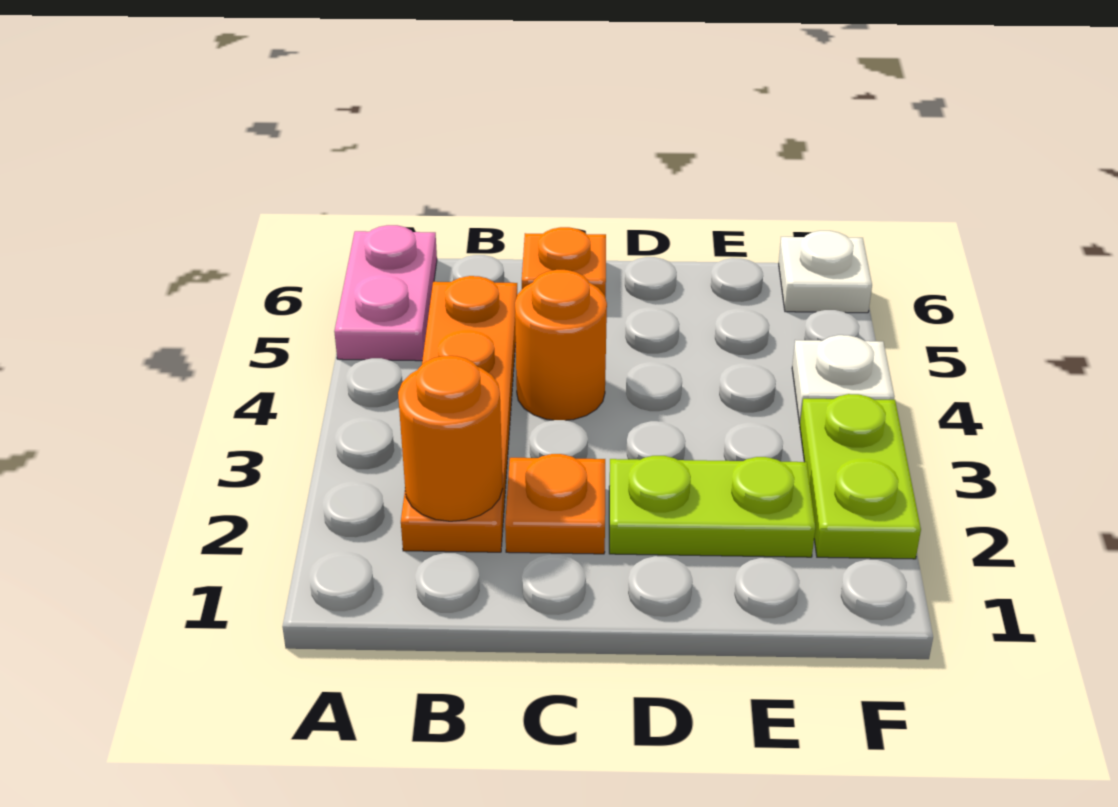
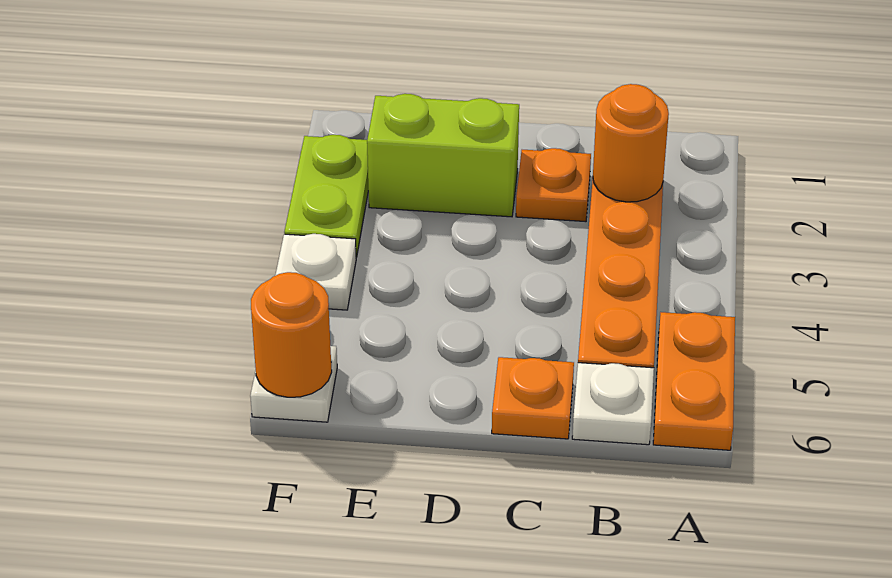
pink plate A5:A6 level 1 -> orange plate A5:A6 level 1
none -> white plate B6 level 1
orange round brick C4 level 1 -> orange round brick F6 level 2
lime plate D2:E2 level 1 -> lime brick D2:E2 level 1

